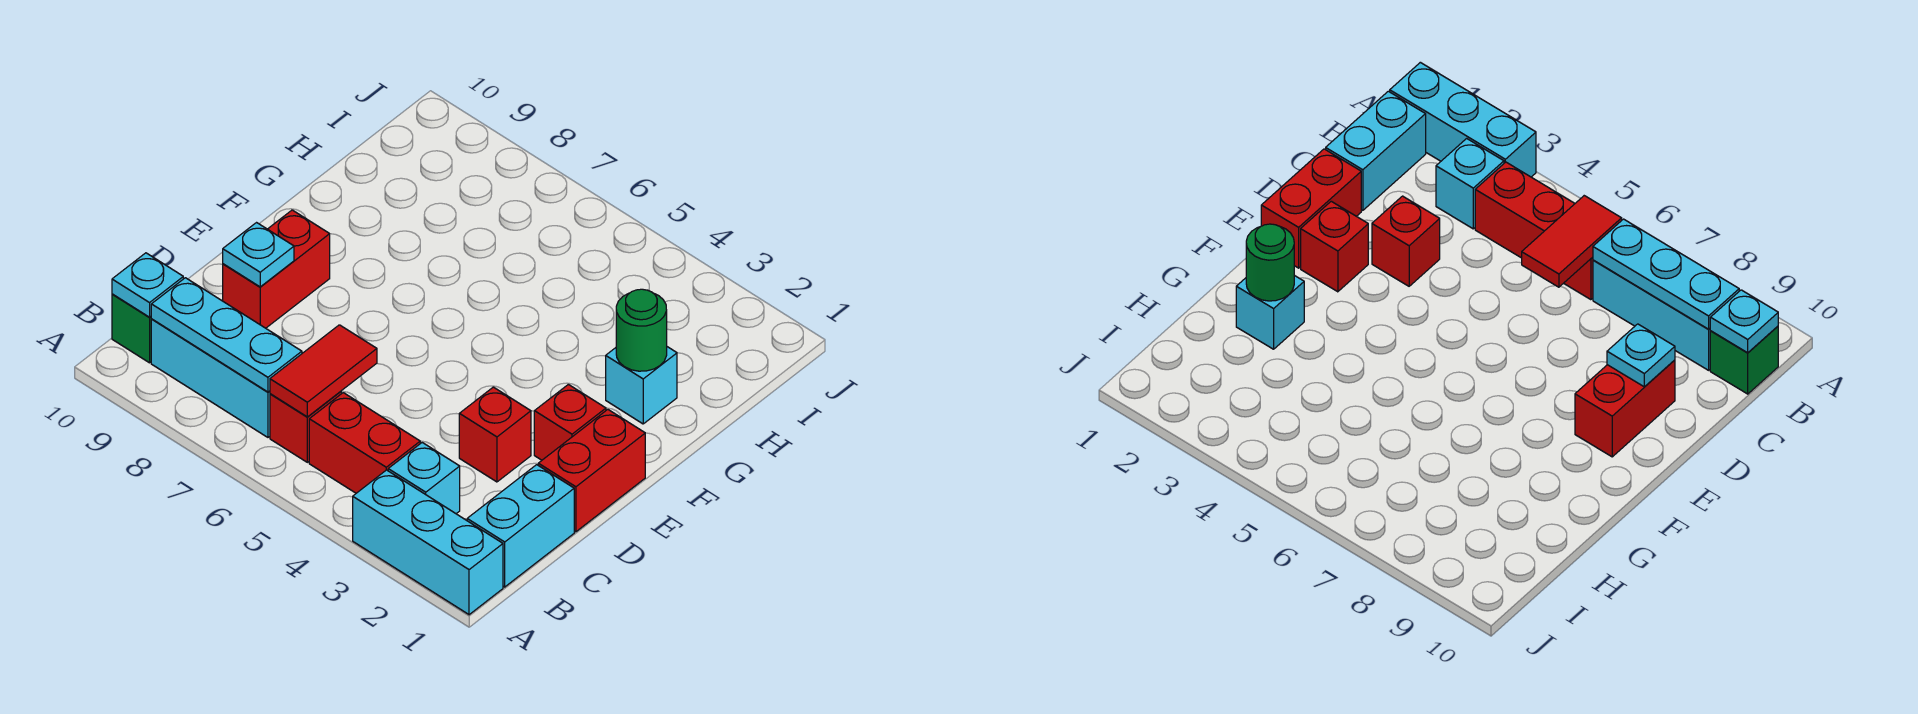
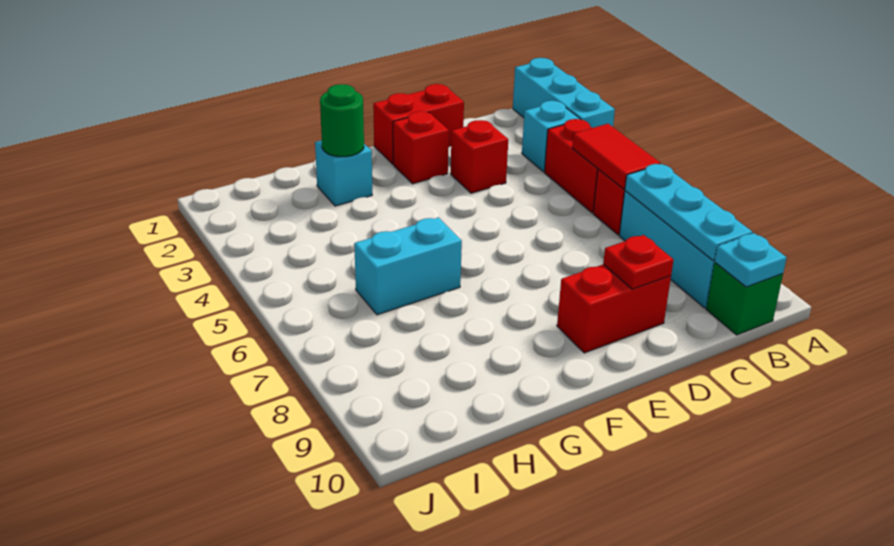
cyan brick B1:C1 level 1 -> cyan brick G6:H6 level 1
red tile B6:C6 level 2 -> red tile B5:B6 level 2
cyan plate D9 level 2 -> red plate D9 level 2

